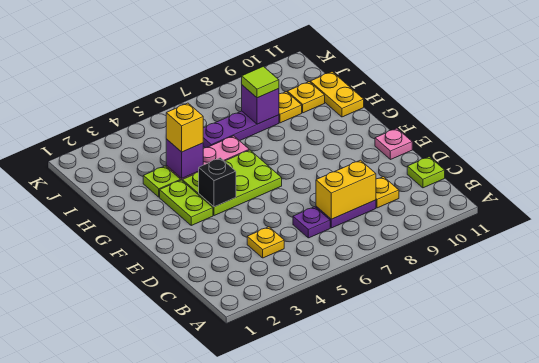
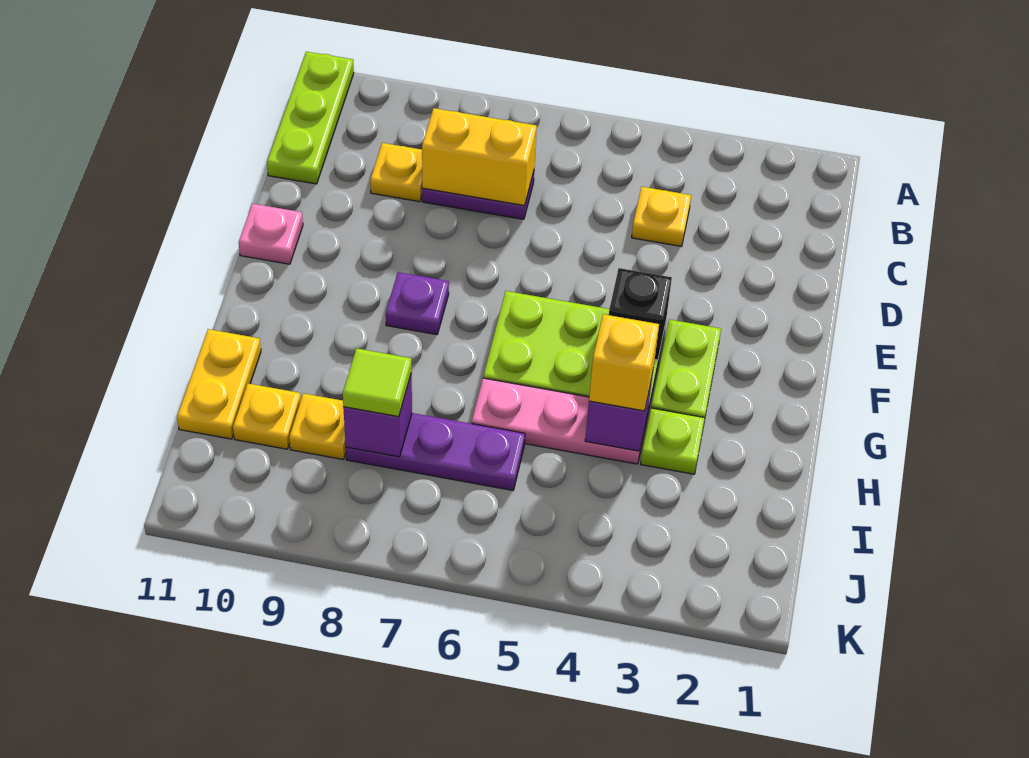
purple plate C6 level 1 -> purple plate F8 level 1
lime plate C11 level 1 -> lime plate A11:C11 level 1

